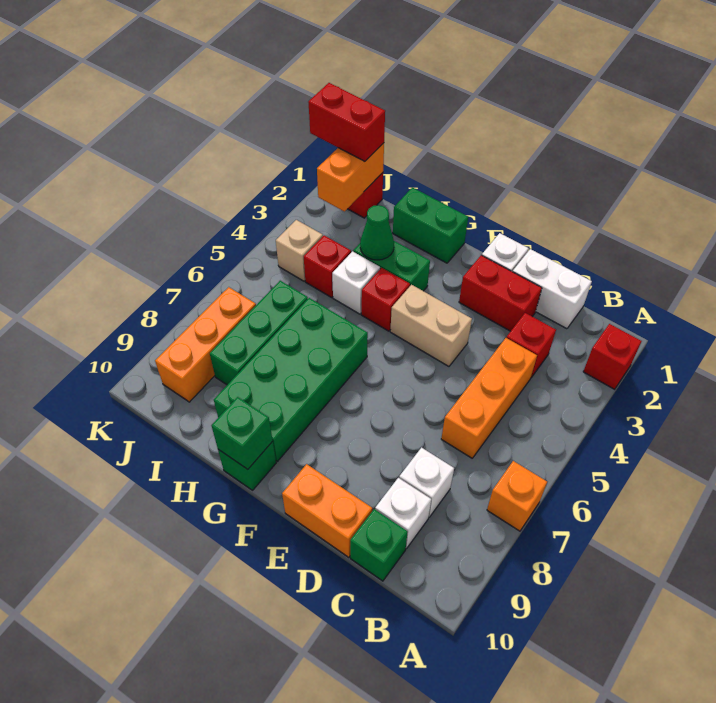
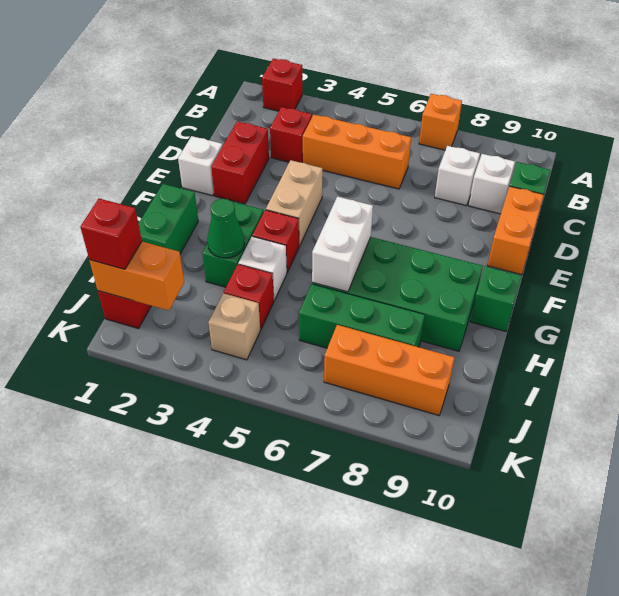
white brick C1:D1 level 1 -> white brick G6:H6 level 2
green brick G10 level 2 -> none
red brick J1:K1 level 3 -> red brick J1 level 3

